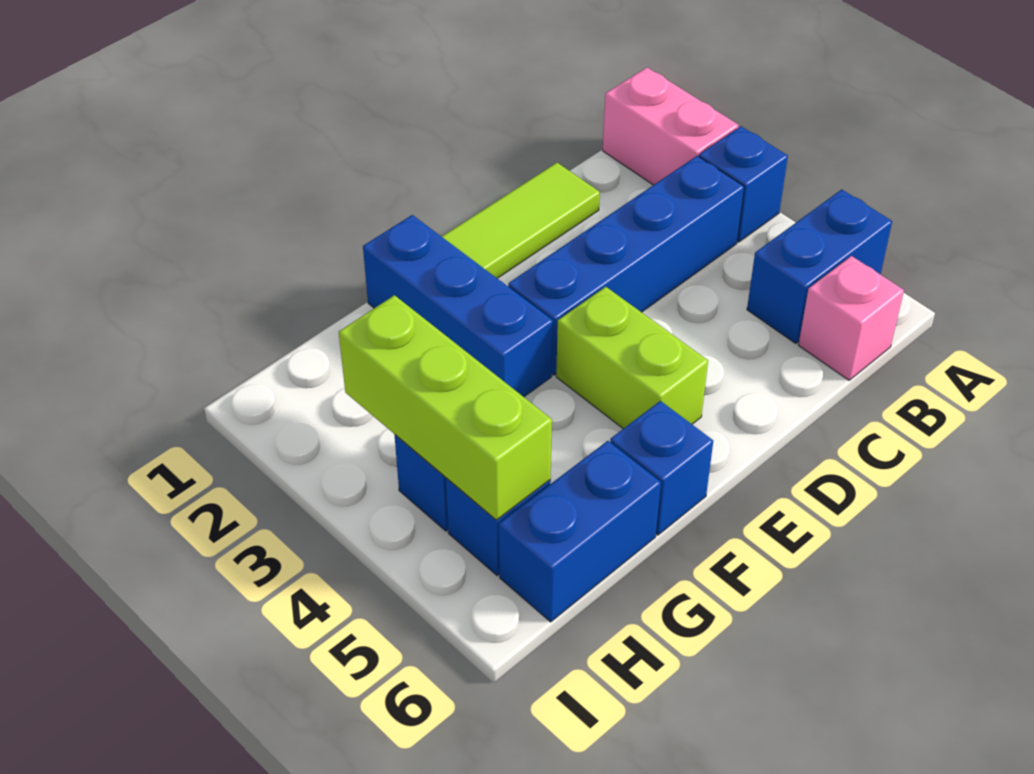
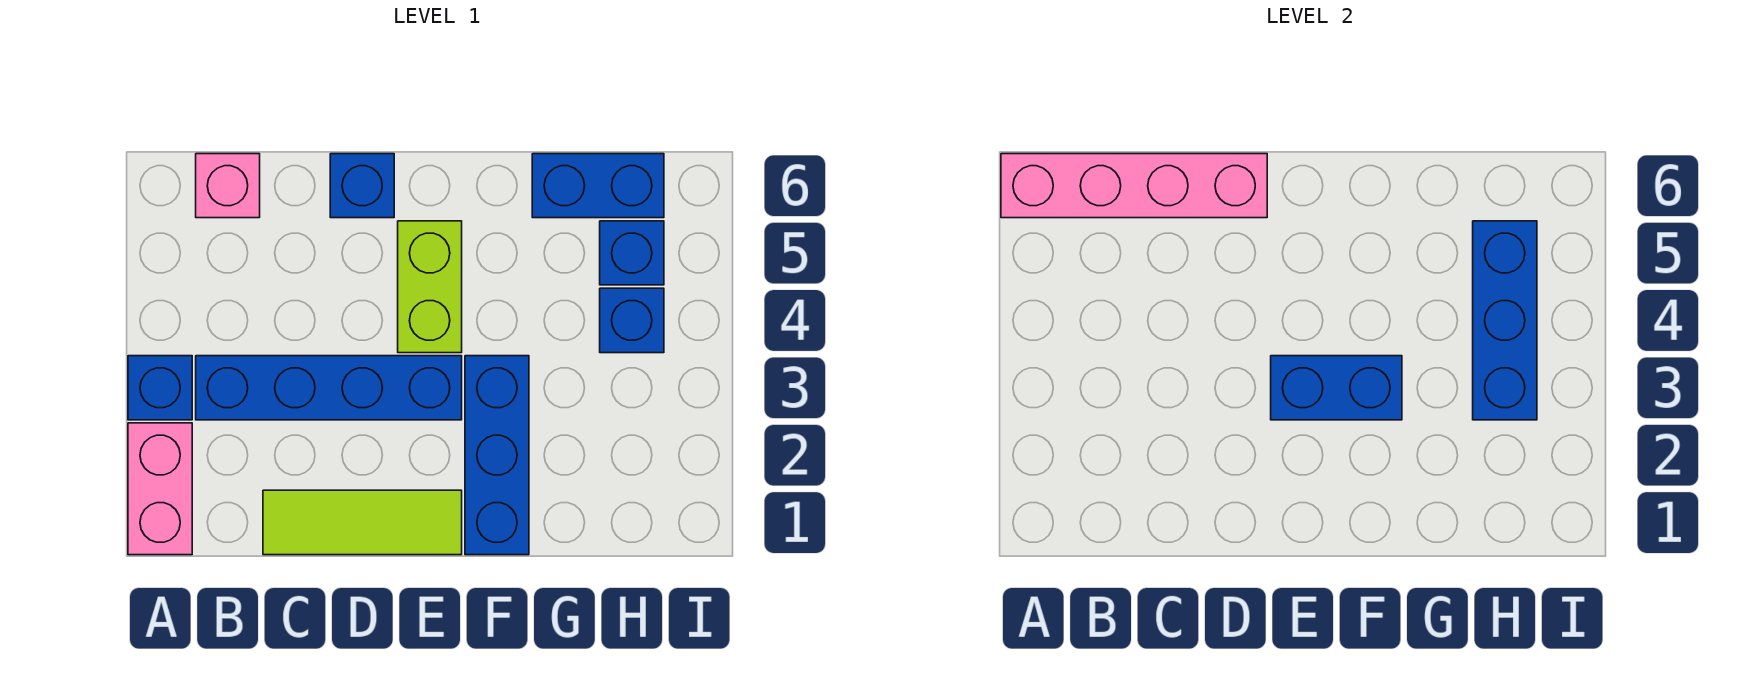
blue brick A5:B5 level 1 -> blue brick E3:F3 level 2
none -> pink brick A6:D6 level 2
blue brick F6 level 1 -> blue brick D6 level 1
lime brick H3:H5 level 2 -> blue brick H3:H5 level 2

